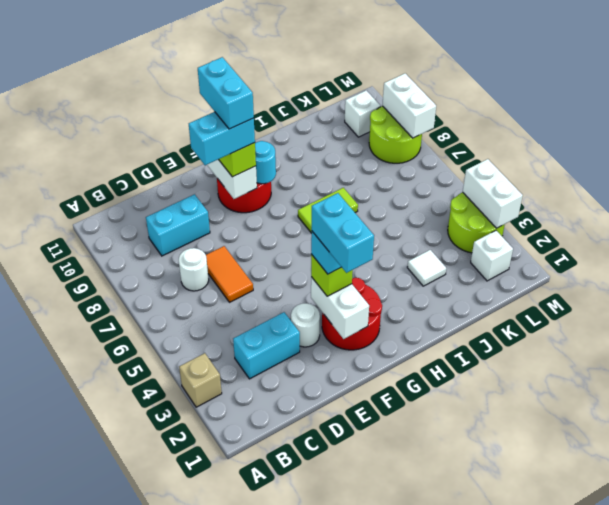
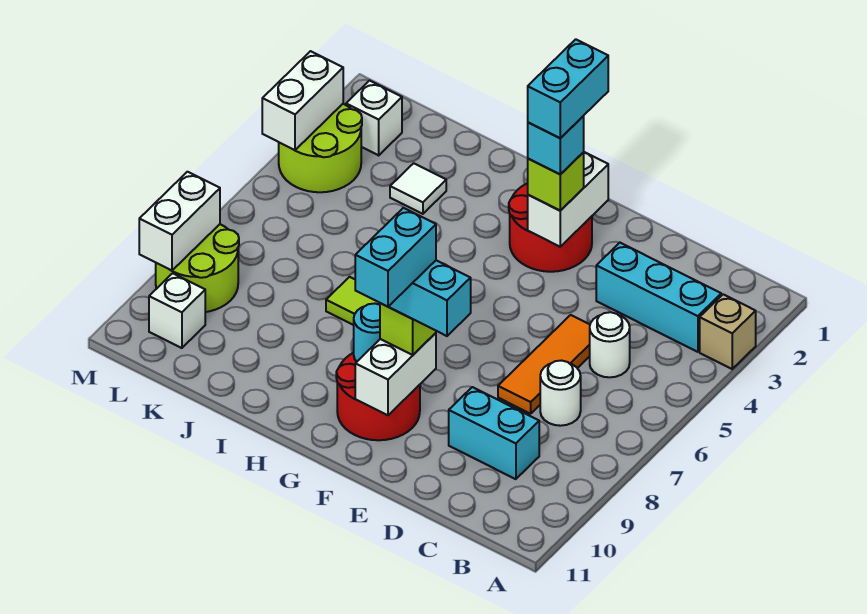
cyan brick C3:D3 level 1 -> cyan brick B3:D3 level 1
orange tile D6:D7 level 1 -> orange tile D5:D7 level 1
white round brick E3 level 1 -> white round brick C5 level 1

